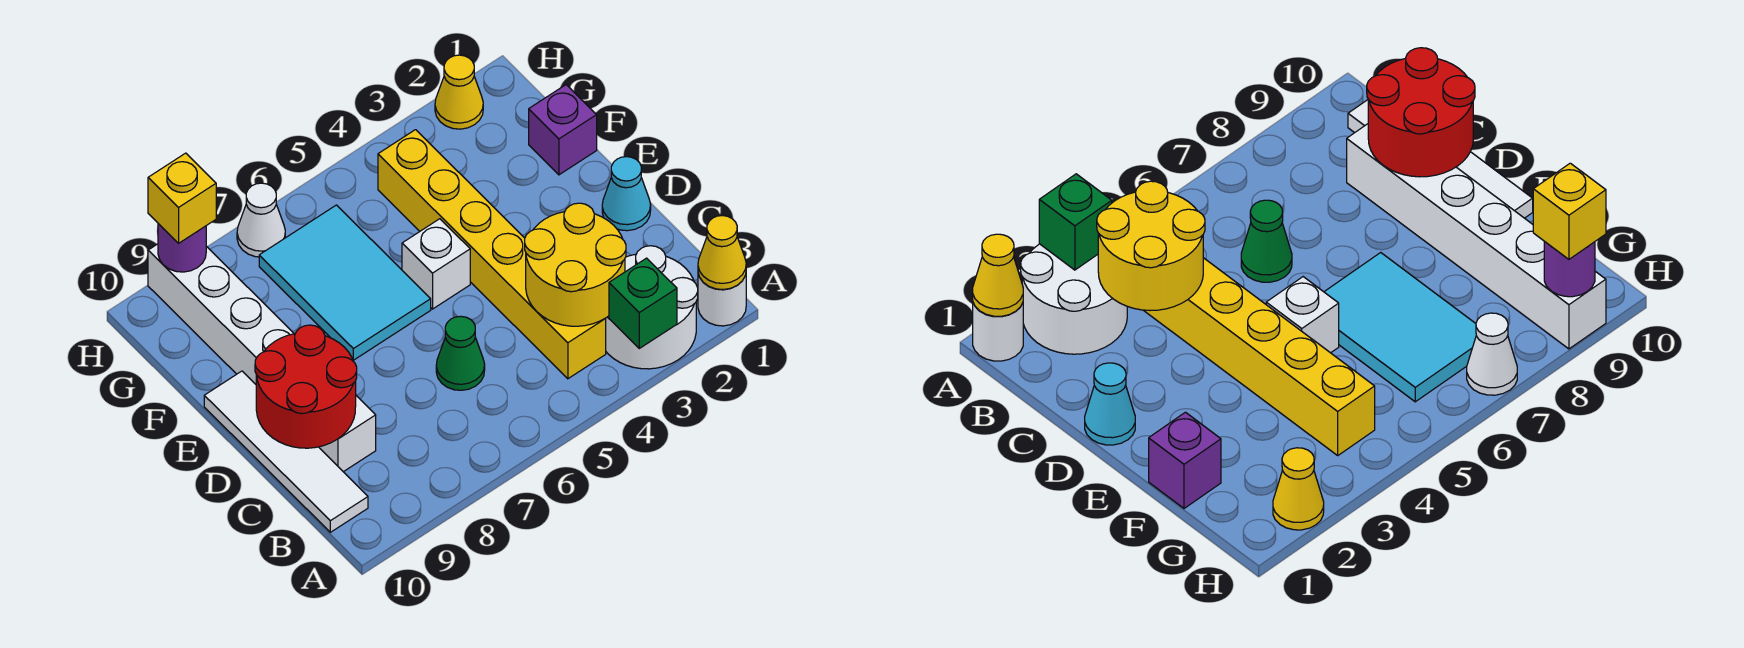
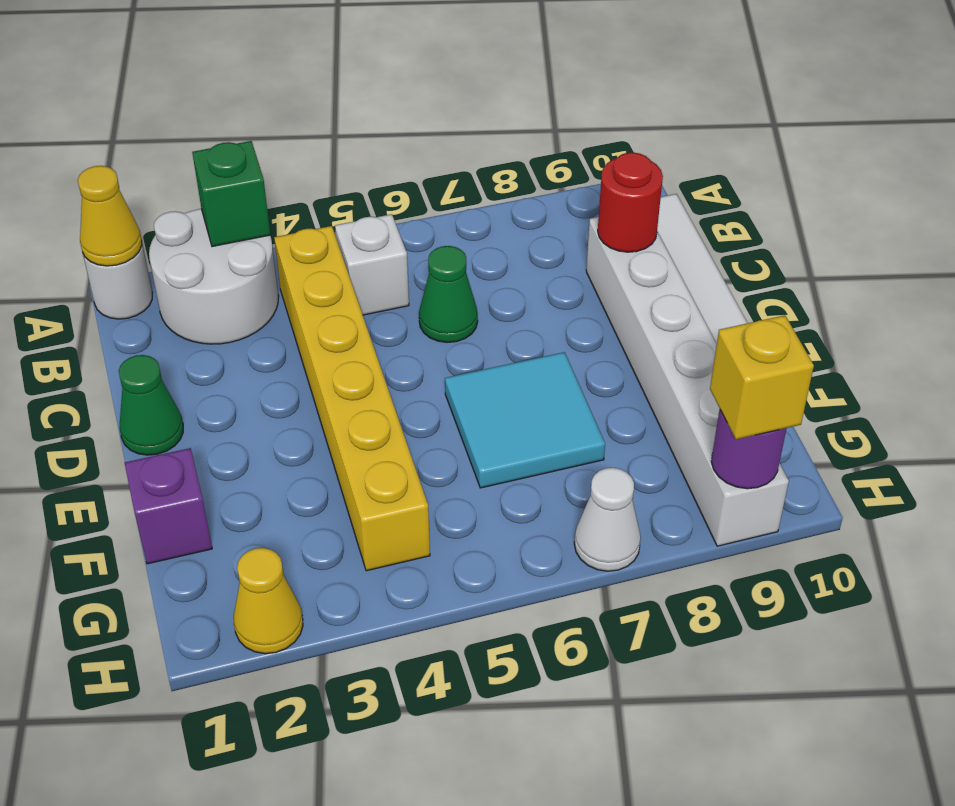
yellow round brick B3:C4 level 2 -> none
red round brick C9:D10 level 2 -> red round brick C9 level 2
cyan cone D1 level 1 -> green cone D1 level 1
white brick E5 level 1 -> white brick B5 level 1
cyan tile E6:G7 level 1 -> cyan tile E6:F7 level 1

